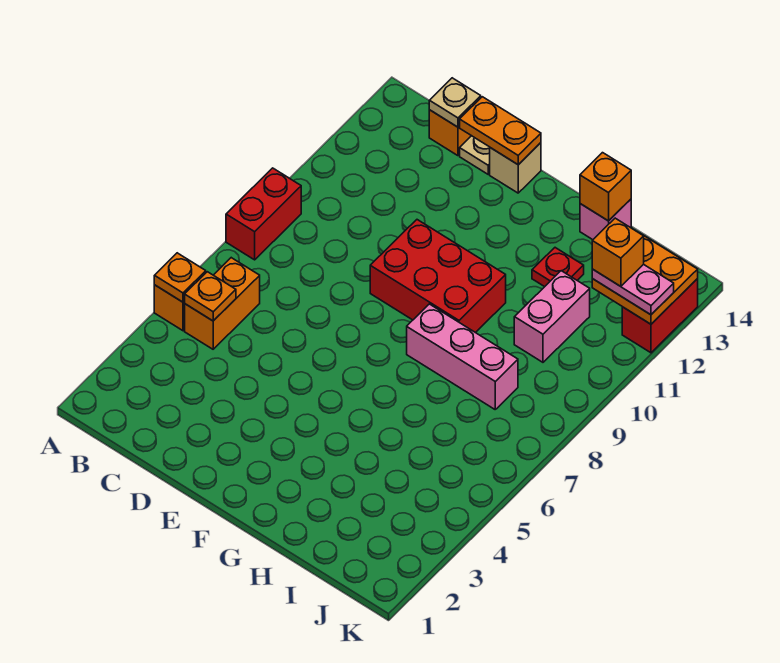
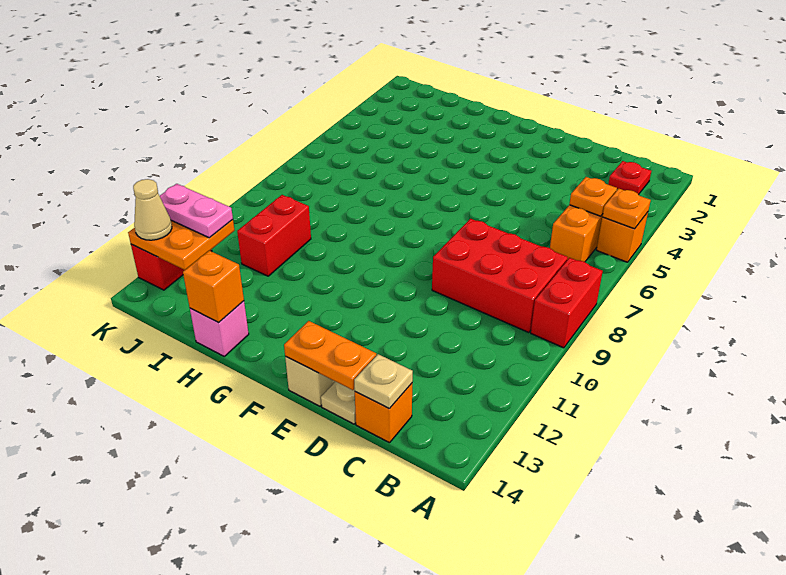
red brick E9:G10 level 1 -> red brick B8:D9 level 1
pink brick G8:I8 level 1 -> none
red plate H12 level 1 -> red plate B2 level 1
pink brick I10:I11 level 1 -> red brick I10:I11 level 1
orange brick J12 level 4 -> none
none -> tan cone K13 level 3

